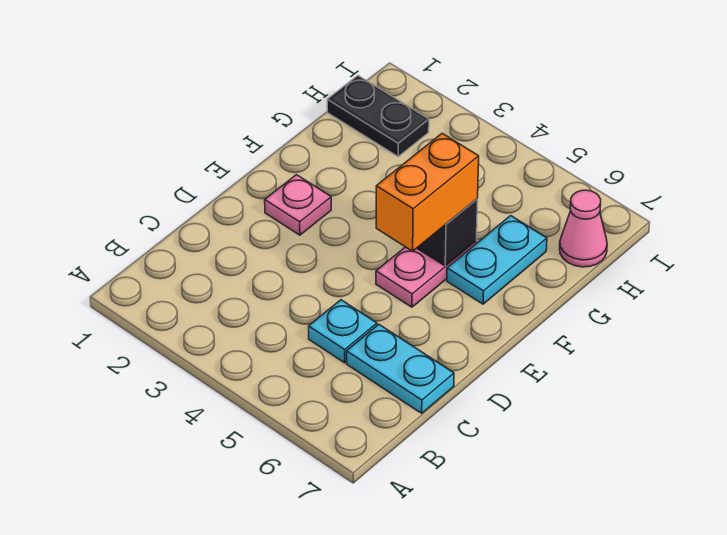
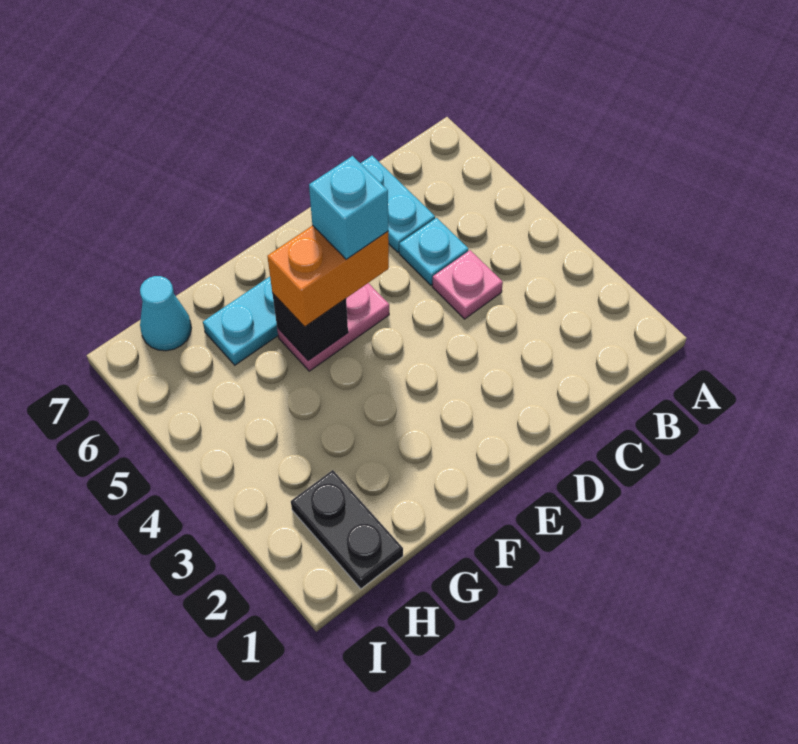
pink plate E2 level 1 -> pink plate C4 level 1
none -> cyan brick E5 level 4
pink cone H7 level 1 -> cyan cone H7 level 1

